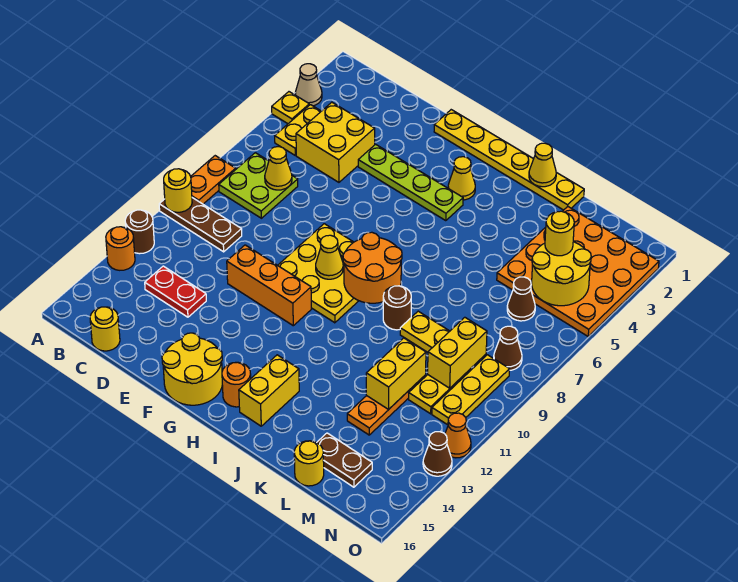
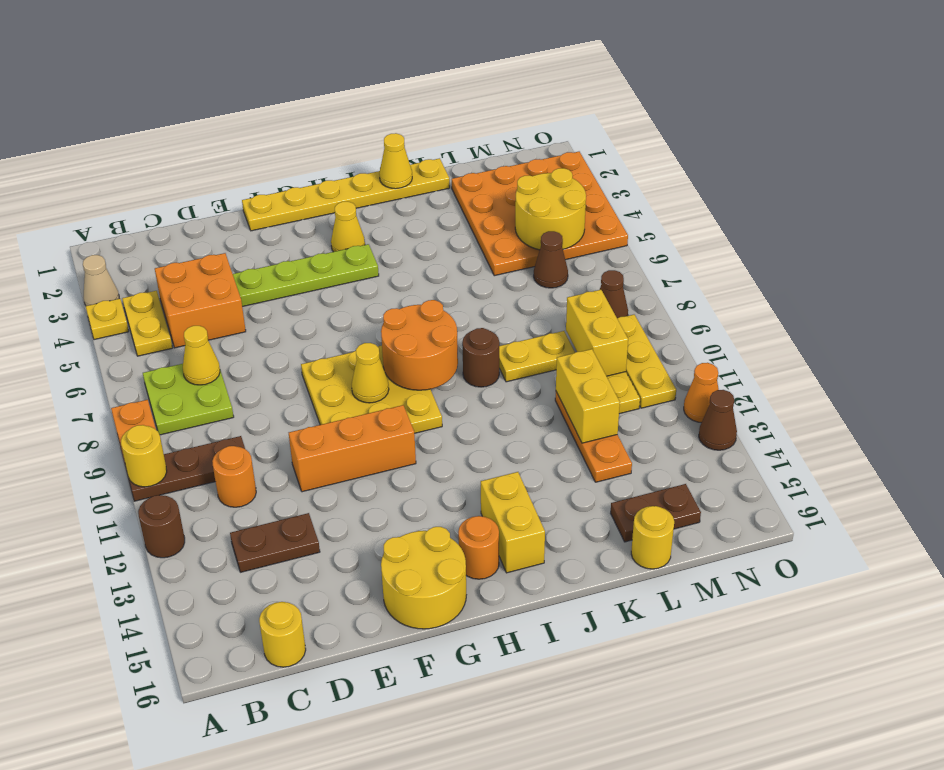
orange round brick A13 level 1 -> orange round brick C11 level 1
yellow brick C4:D5 level 1 -> orange brick C4:D5 level 1
red plate C13:D13 level 1 -> brown plate C13:D13 level 1
yellow round brick M4 level 3 -> none

